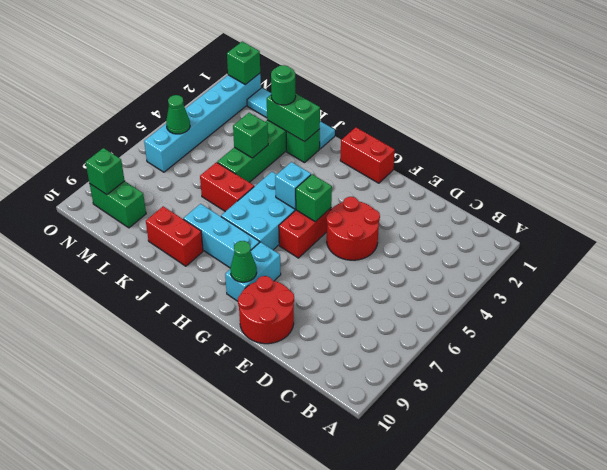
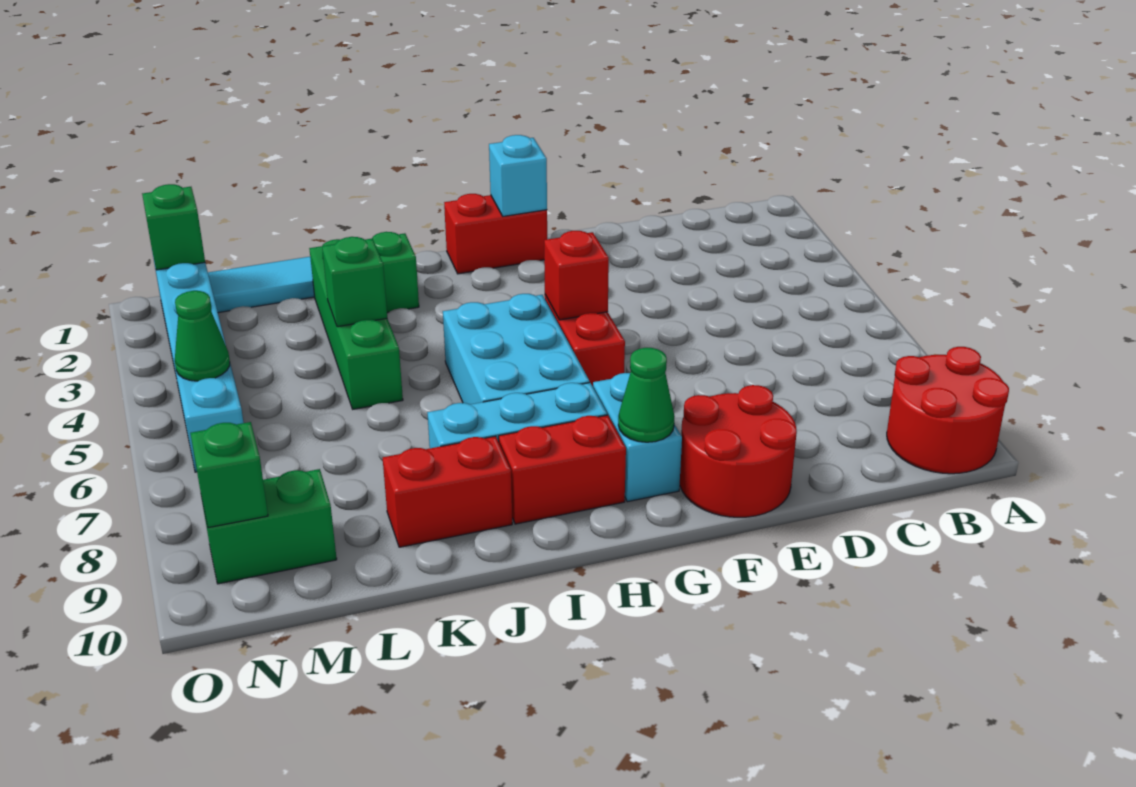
red round brick E4:F5 level 1 -> red round brick A9:B10 level 1
green brick G5 level 2 -> red brick G5 level 2
cyan brick H5 level 2 -> cyan brick G1 level 2
green brick J2:K2 level 2 -> none
red brick J6:K6 level 1 -> red brick H9:I9 level 1
green round brick K2 level 3 -> none

